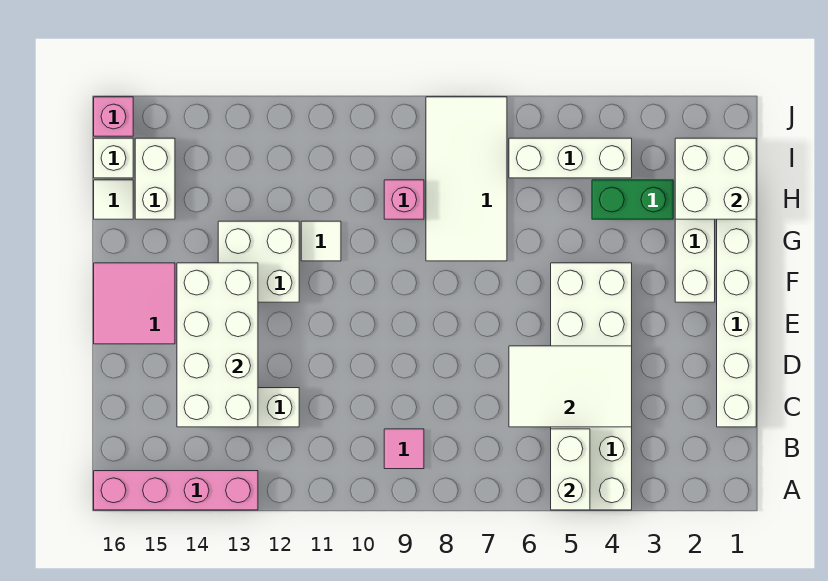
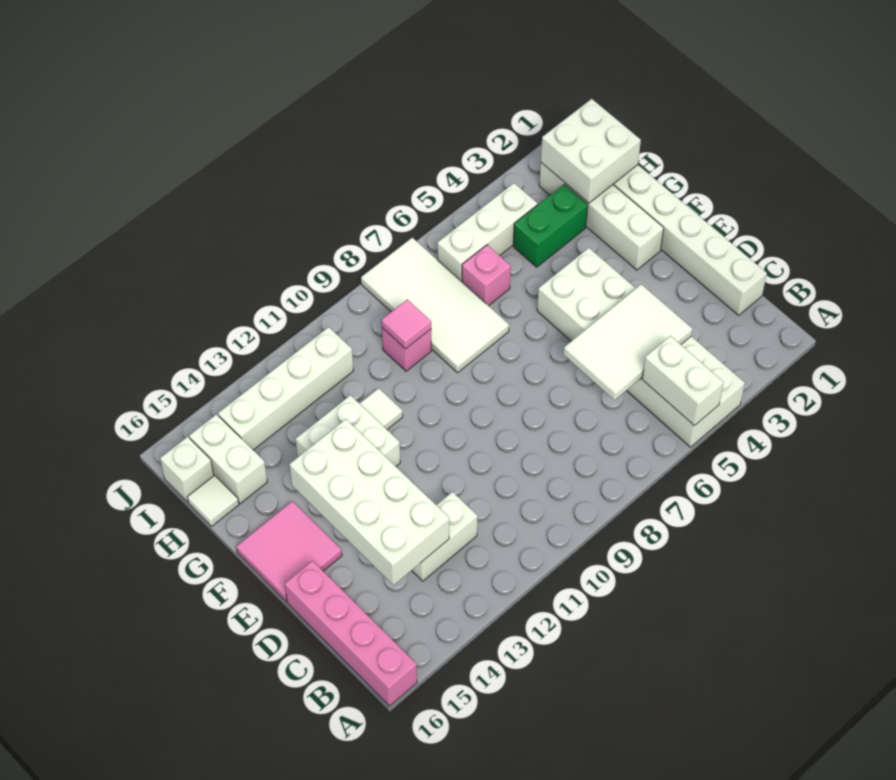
pink brick A13:A16 level 1 -> pink brick A16:D16 level 1
pink tile B9 level 1 -> pink tile H9 level 2
none -> white brick I11:I14 level 1
pink brick J16 level 1 -> pink brick H6 level 1

